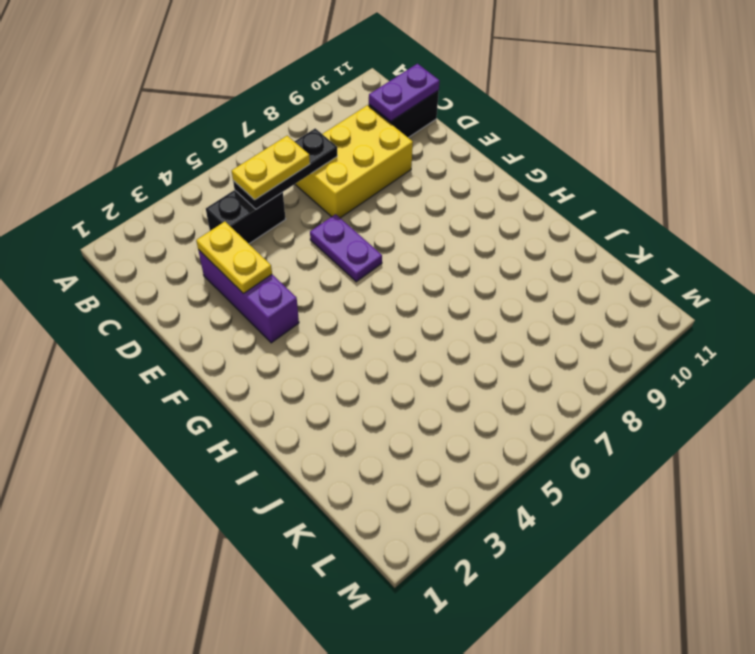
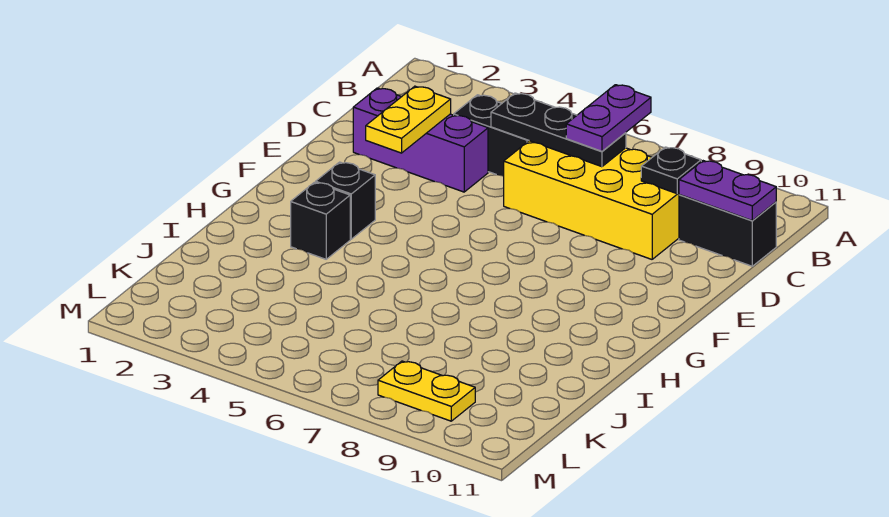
yellow plate C5:C6 level 3 -> yellow plate L8:L9 level 1
yellow brick C7:D9 level 1 -> yellow brick C6:D9 level 1
none -> black plate C9 level 2
purple brick D3:F3 level 1 -> purple brick D2:D4 level 1
purple plate E6:F6 level 1 -> purple plate B7:C7 level 3
none -> black brick G3 level 1
none -> black brick H3 level 1

